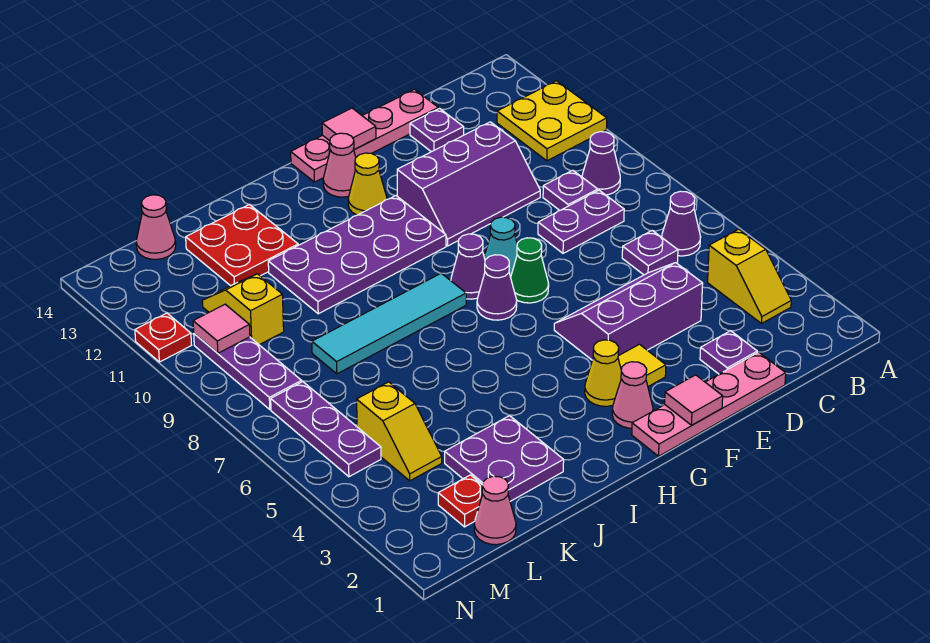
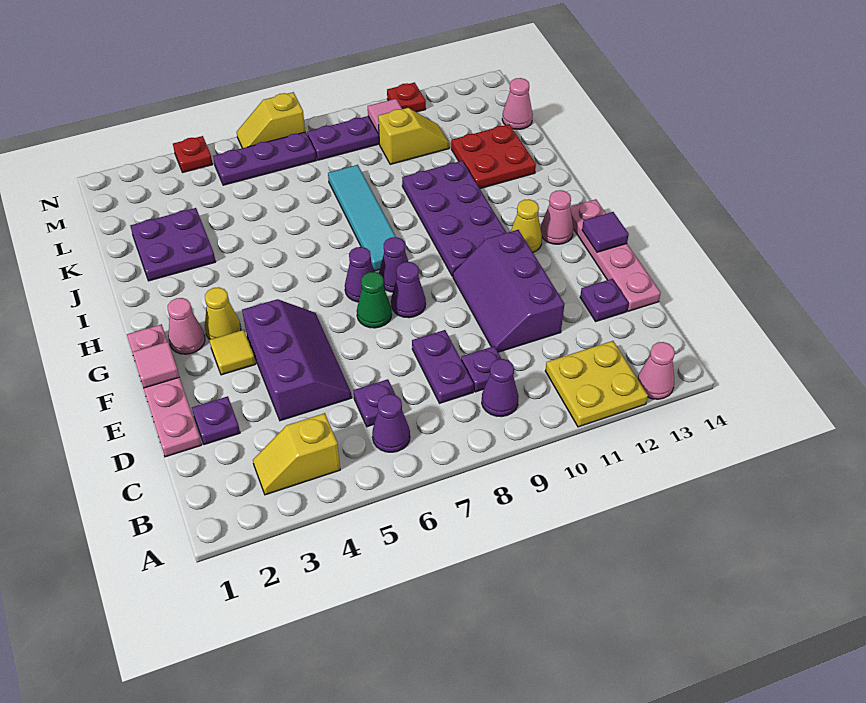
cyan cone F8 level 1 -> purple cone F8 level 1
pink tile F14 level 2 -> purple tile F14 level 2
pink cone L1 level 1 -> pink cone A13 level 1
red plate L2 level 1 -> red plate N4 level 1
yellow slope L4:L5 level 1 top 5 -> yellow slope N6:N7 level 1 top 7

